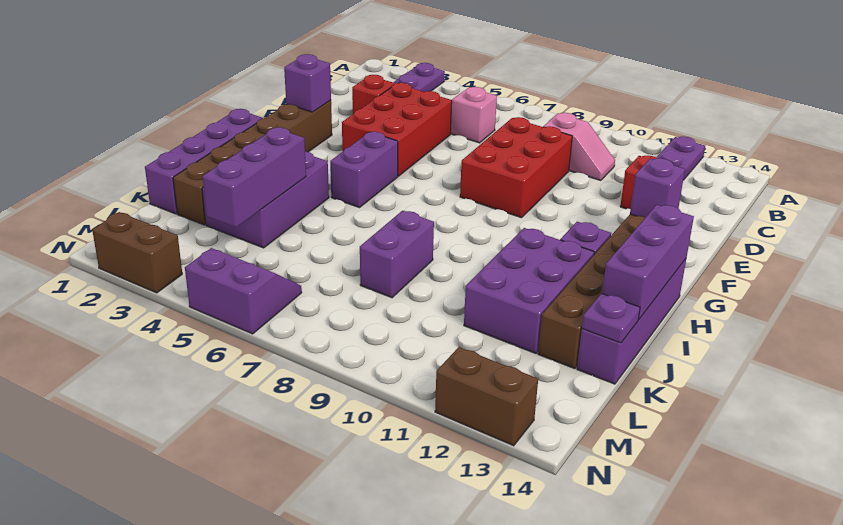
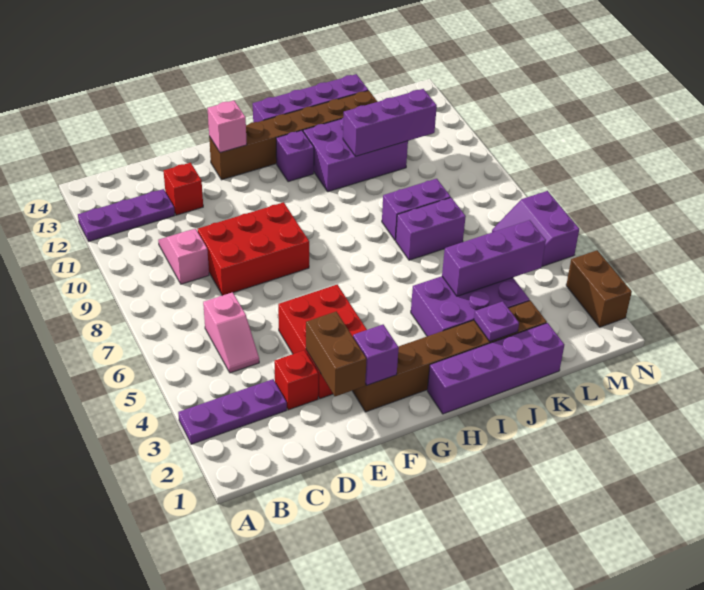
red brick D4:F5 level 1 -> red brick E3:F5 level 1
purple brick F13 level 2 -> pink brick F13 level 2
purple brick G5:H5 level 1 -> purple brick J7:K7 level 1
purple brick H14:J14 level 2 -> purple brick J11:L11 level 2
purple plate K14 level 2 -> purple plate J2 level 2
brown brick N12:N13 level 1 -> brown brick E2:E3 level 2

